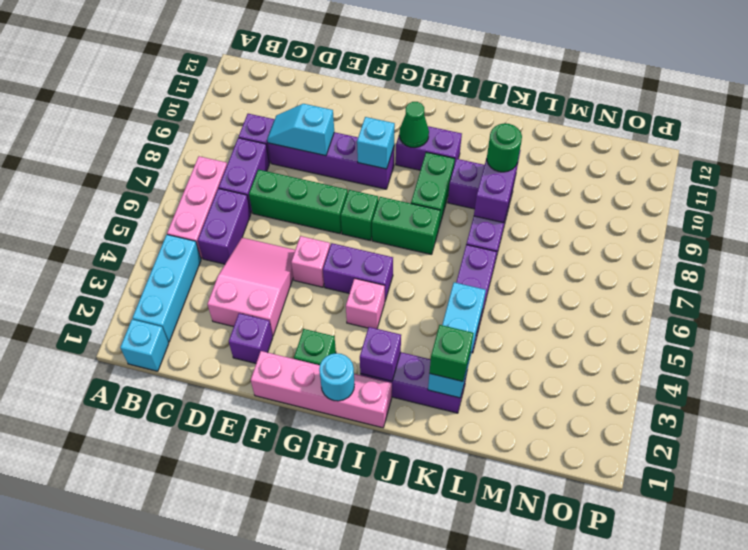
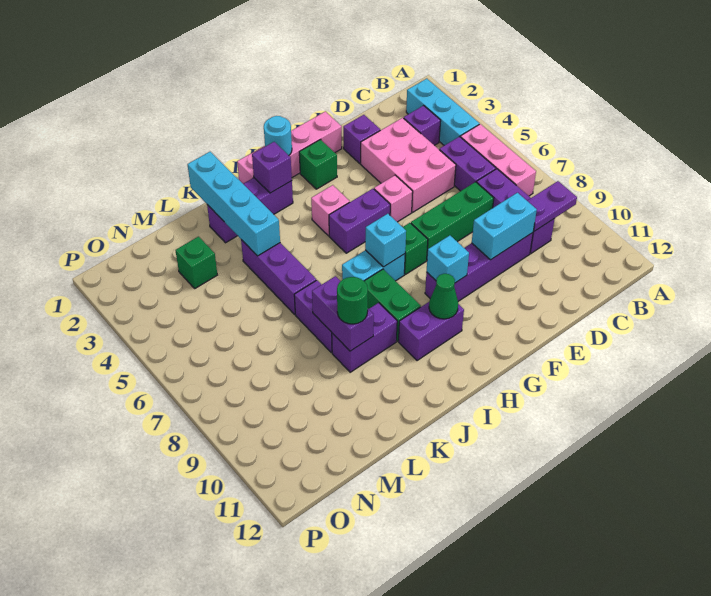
cyan brick B1 level 1 -> cyan brick H7 level 2
none -> purple plate B9:C9 level 2
none -> purple brick C3 level 1
pink slope D3:E5 level 1 top 3 -> pink brick D3:E5 level 1
cyan slope D9:E9 level 2 top E -> cyan brick D9:E9 level 2
green brick H7:I7 level 1 -> cyan brick H7:I7 level 1
cyan brick K2:K4 level 2 -> cyan brick K1:K4 level 2
green brick K2 level 3 -> green brick M3 level 1

